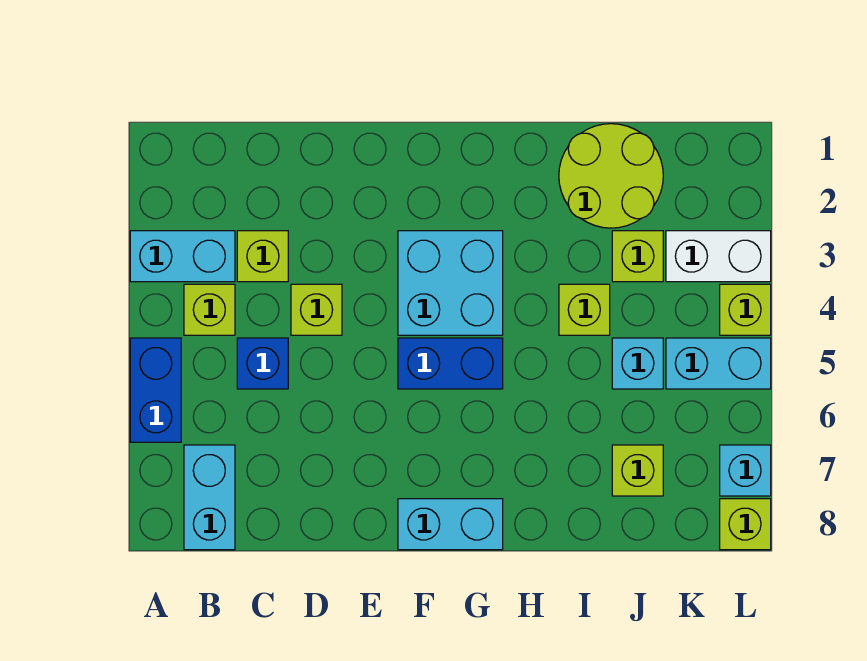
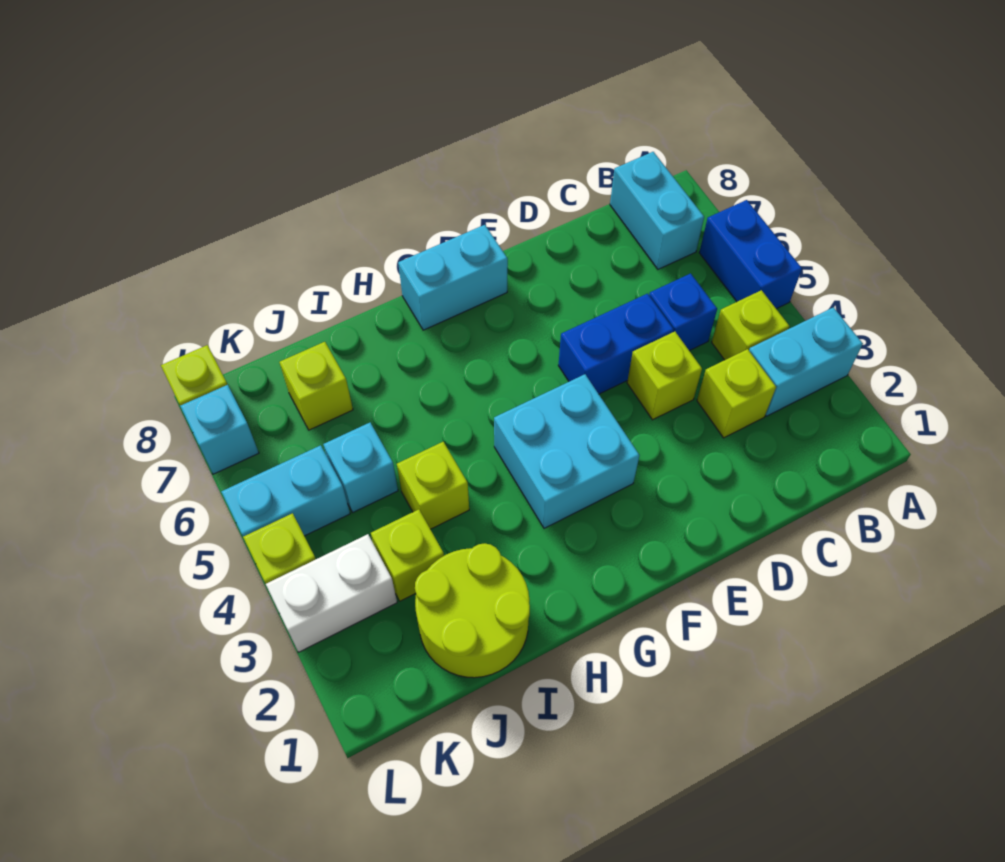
blue brick F5:G5 level 1 -> blue brick D5:E5 level 1

